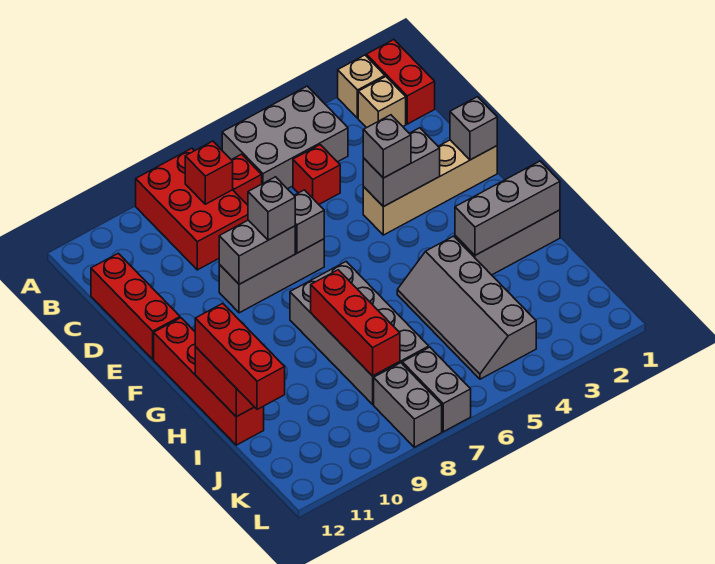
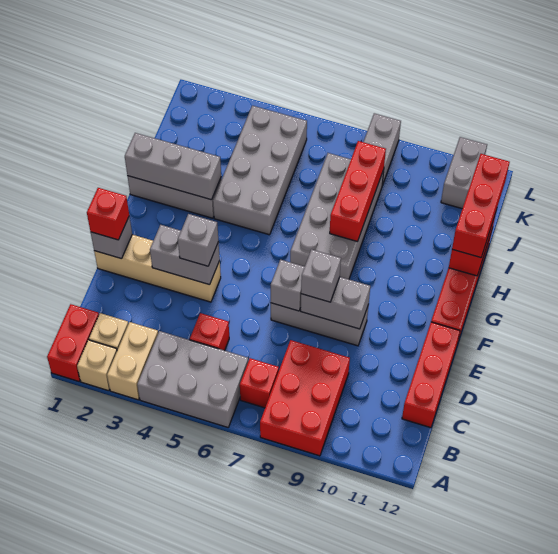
none -> tan brick A3:B3 level 1
red brick B8 level 2 -> red brick E1 level 3
grey slope H4:K5 level 1 top 4 -> grey brick H4:K5 level 1
grey brick K7:L7 level 1 -> grey brick K11:L11 level 1

